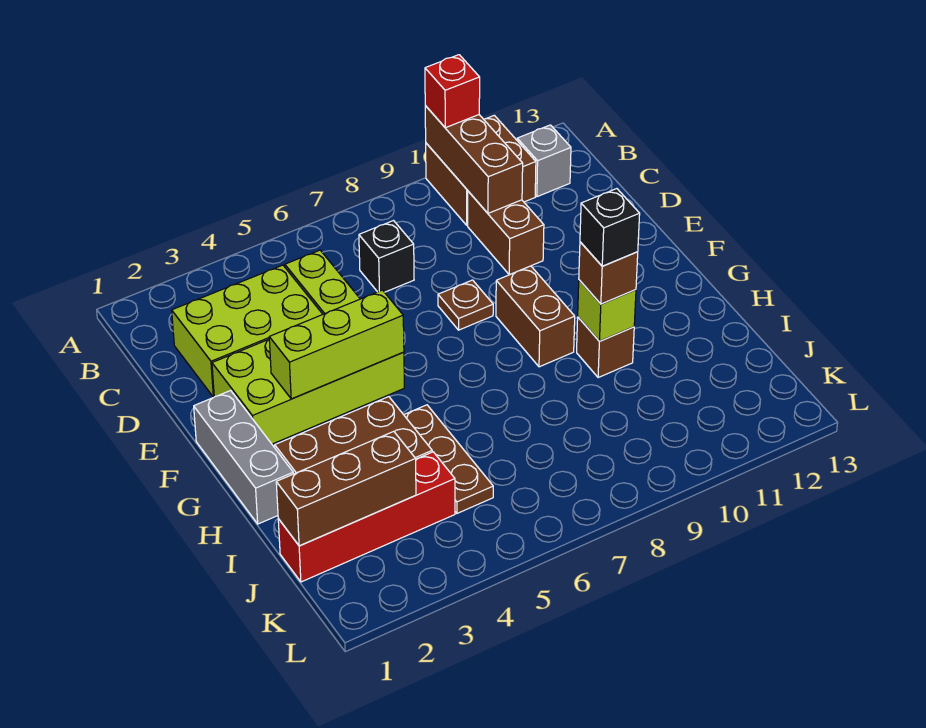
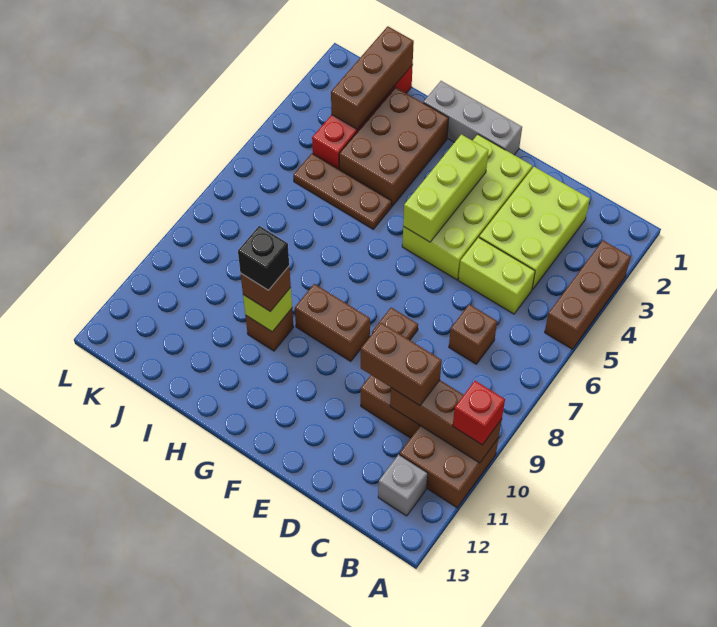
none -> brown brick A3:A5 level 1
black brick C7 level 1 -> brown brick C7 level 1
none -> brown brick C10:D10 level 3

